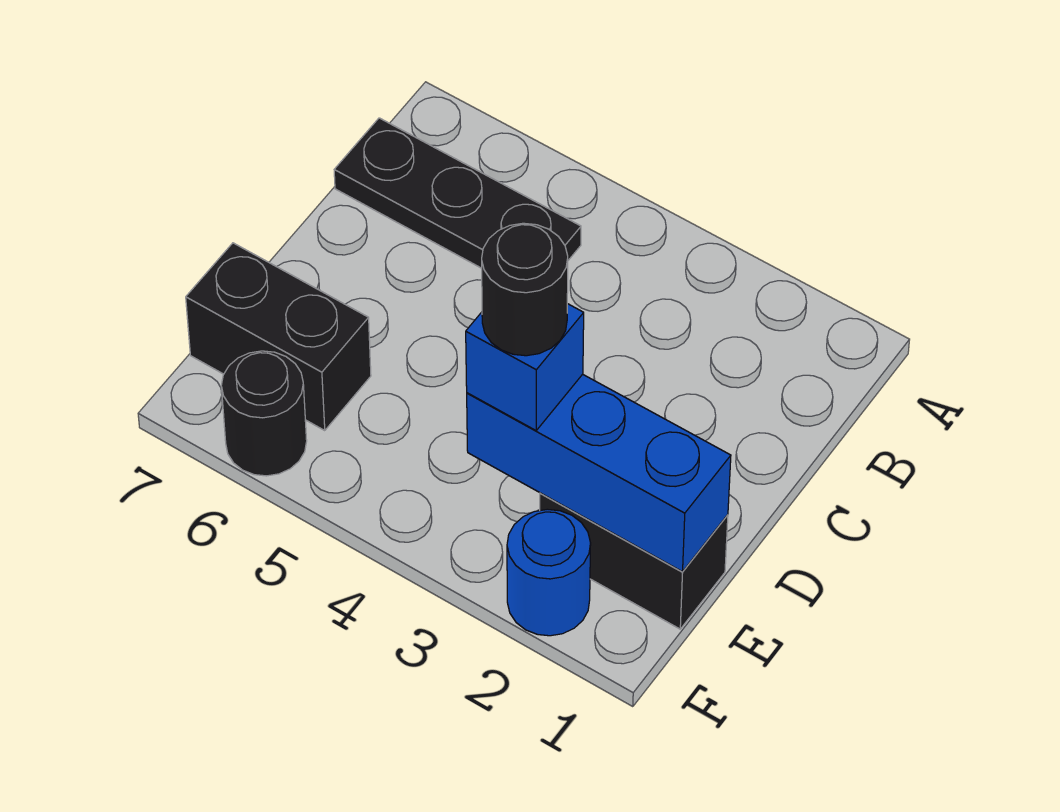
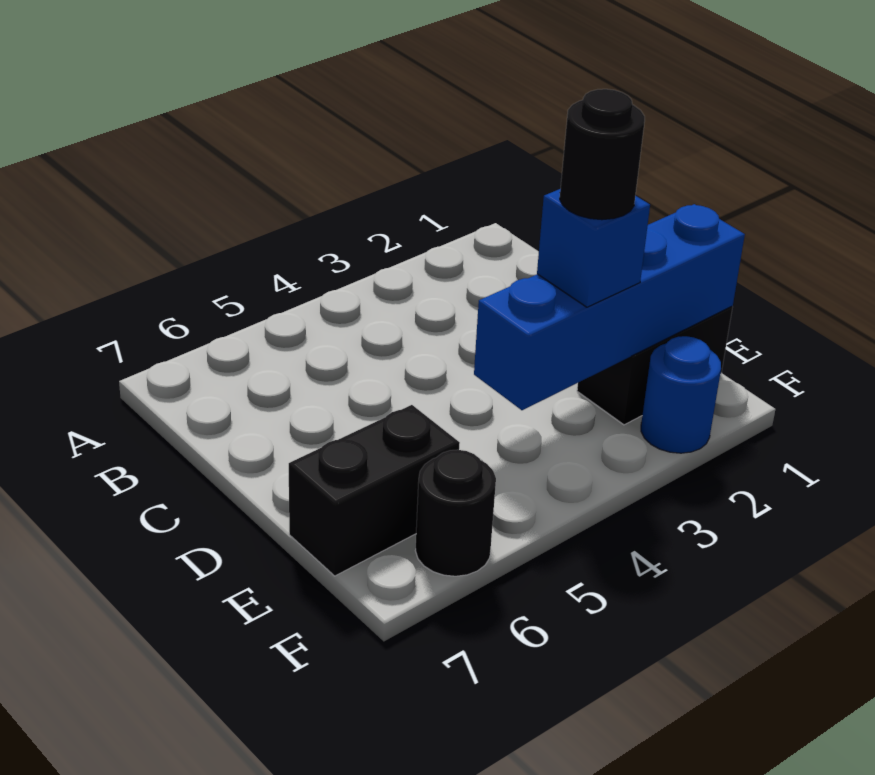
black plate B5:B7 level 1 -> none
blue brick E1:E3 level 2 -> blue brick E1:E4 level 2

